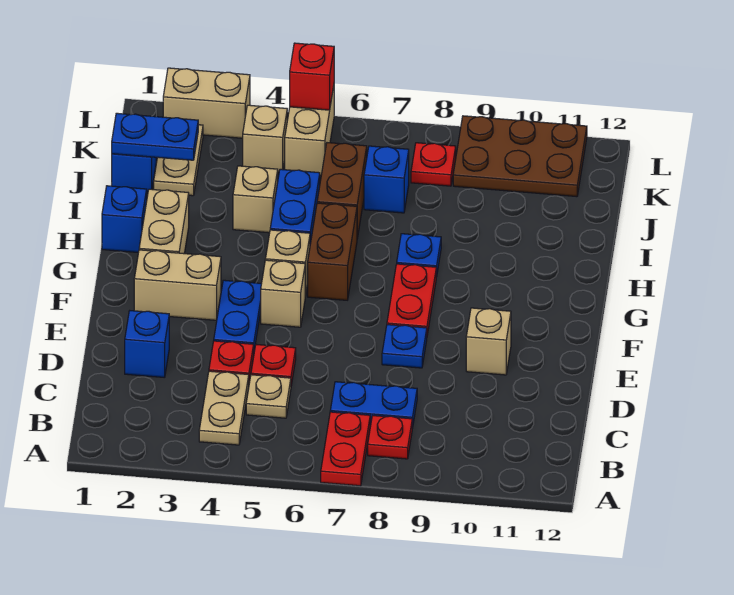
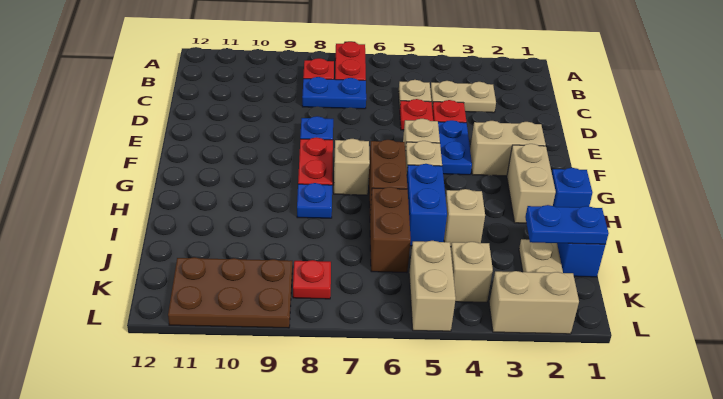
tan plate B4:C4 level 1 -> tan plate C3:C4 level 1
blue brick D2 level 1 -> none
tan brick E10 level 1 -> tan brick G7 level 1
blue brick J7 level 1 -> none
red brick L5 level 2 -> none

